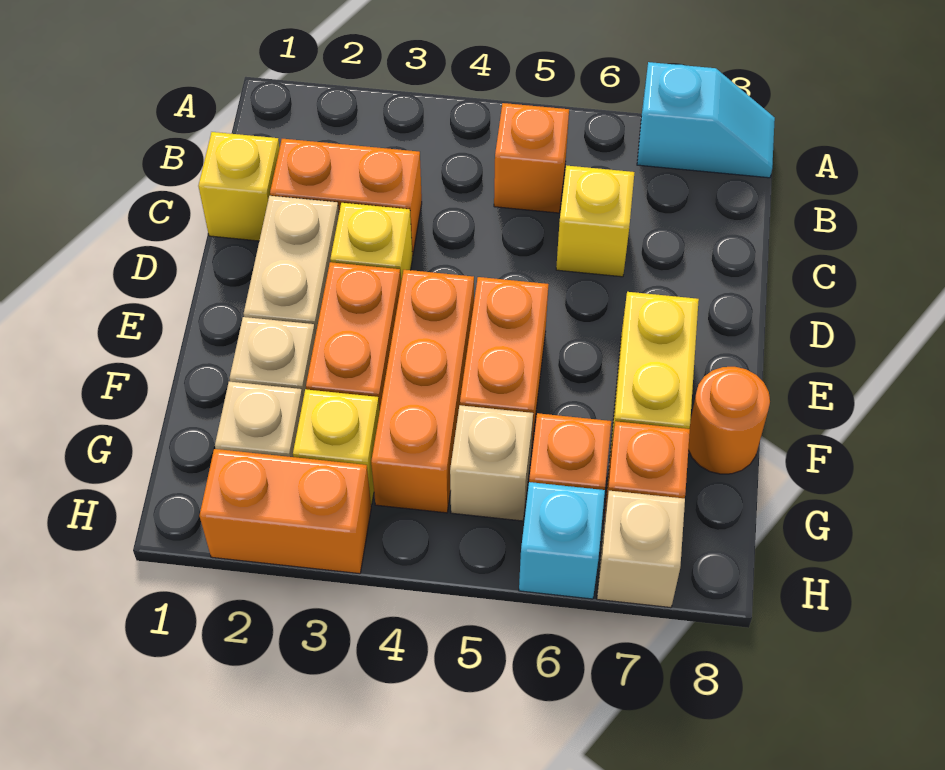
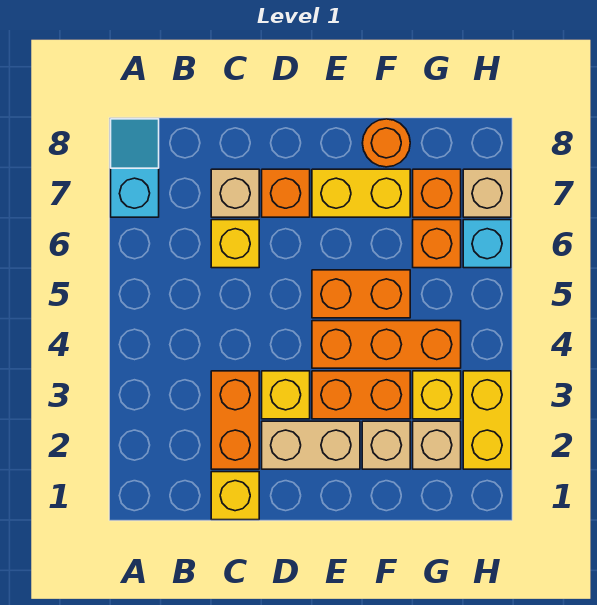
orange brick B5 level 1 -> orange brick D7 level 1
tan brick G5 level 1 -> tan brick C7 level 1
orange brick H2:H3 level 1 -> yellow brick H2:H3 level 1

